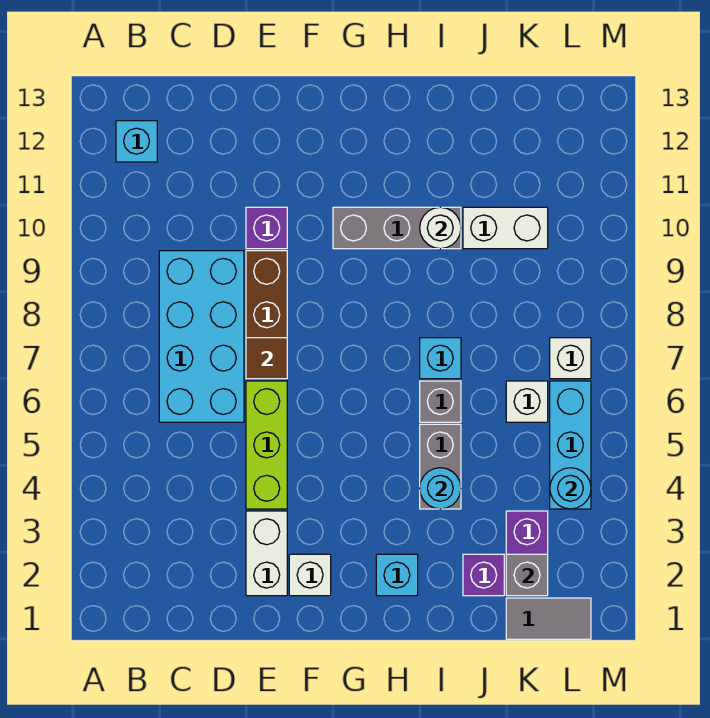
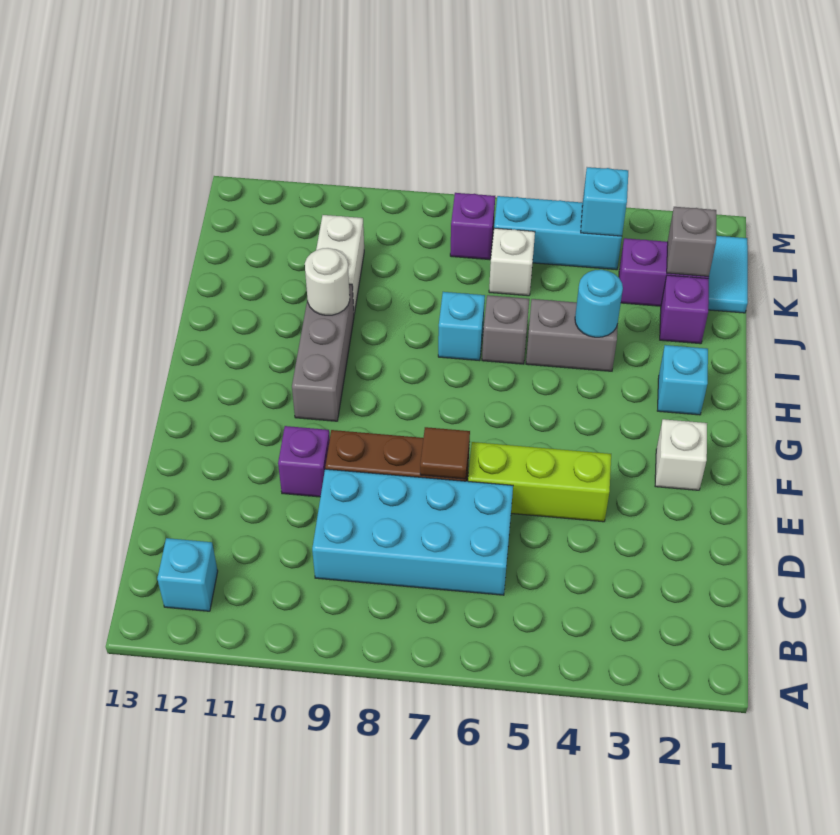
white brick E2:E3 level 1 -> none
grey tile K1:L1 level 1 -> cyan tile K1:L1 level 1
cyan round brick L4 level 2 -> cyan brick L4 level 2
white brick L7 level 1 -> purple brick L7 level 1

